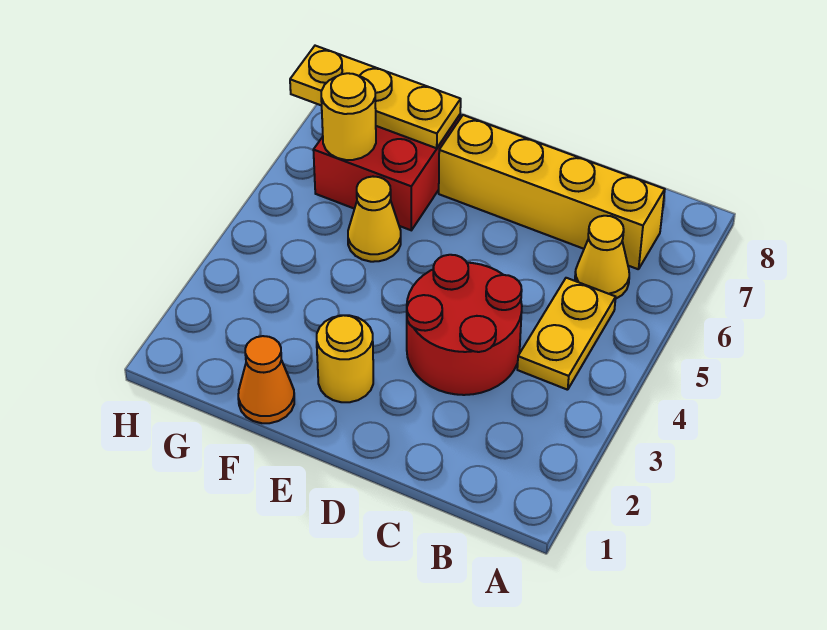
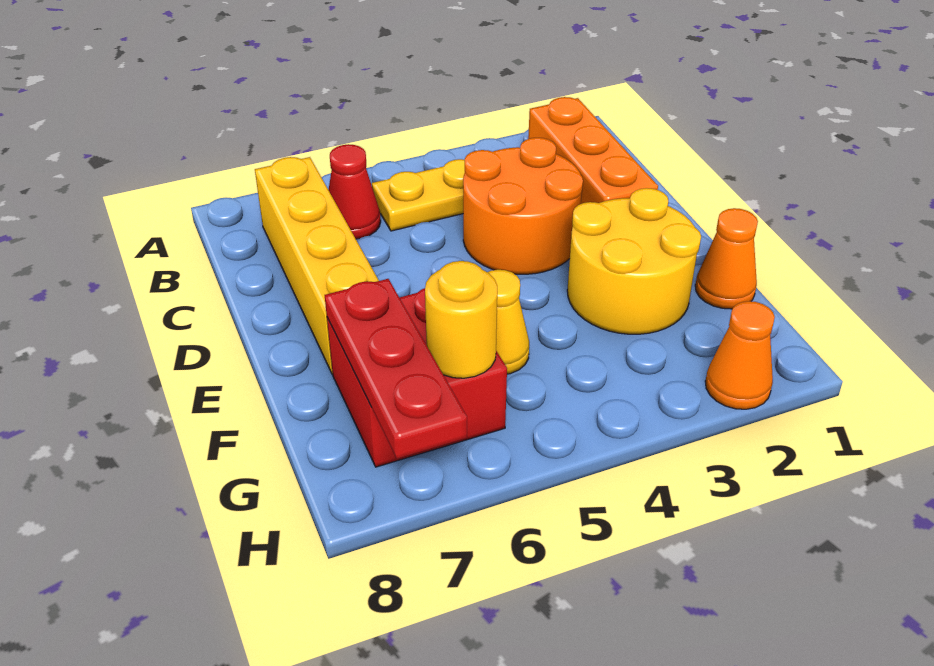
none -> orange brick B2:D2 level 1
yellow cone B6 level 1 -> red cone B6 level 1
red round brick C3:D4 level 1 -> orange round brick C3:D4 level 1
yellow round brick E2 level 1 -> yellow round brick E2:F3 level 1
yellow plate F7:H7 level 2 -> red plate F7:H7 level 2
none -> orange cone H2 level 1

